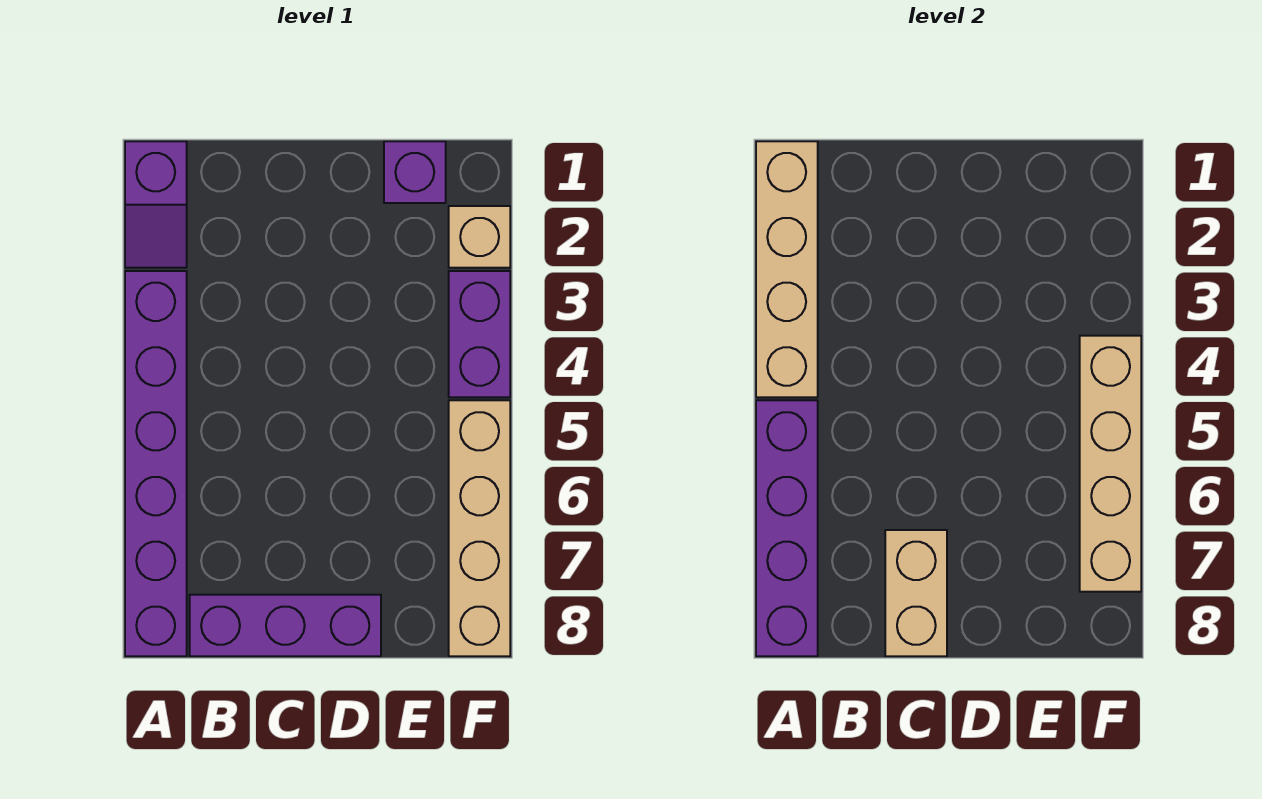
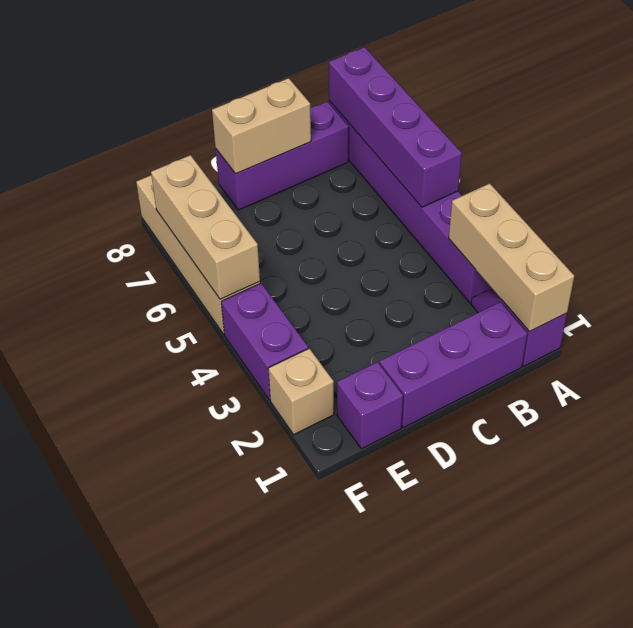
tan brick A1:A4 level 2 -> tan brick A1:A3 level 2
none -> purple brick B1:D1 level 1
tan brick C7:C8 level 2 -> tan brick C8:D8 level 2
tan brick F4:F7 level 2 -> tan brick F5:F7 level 2

